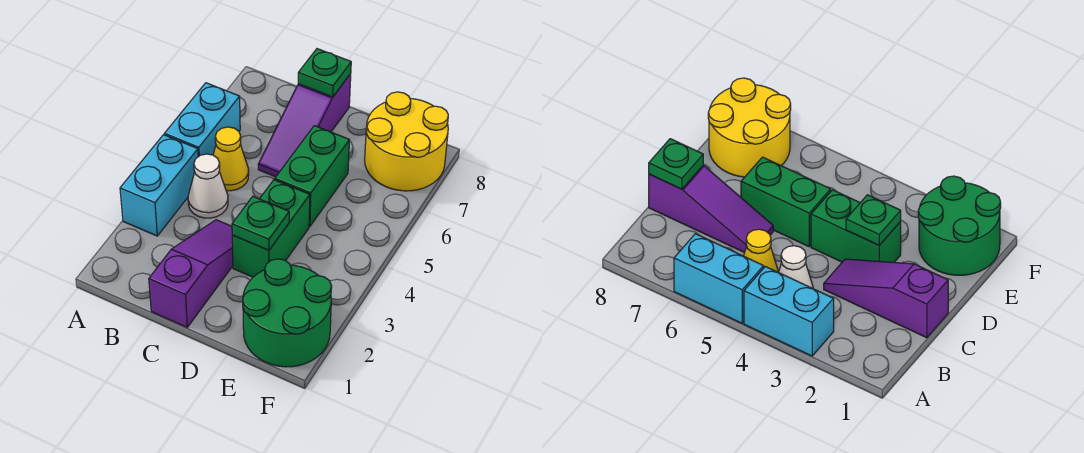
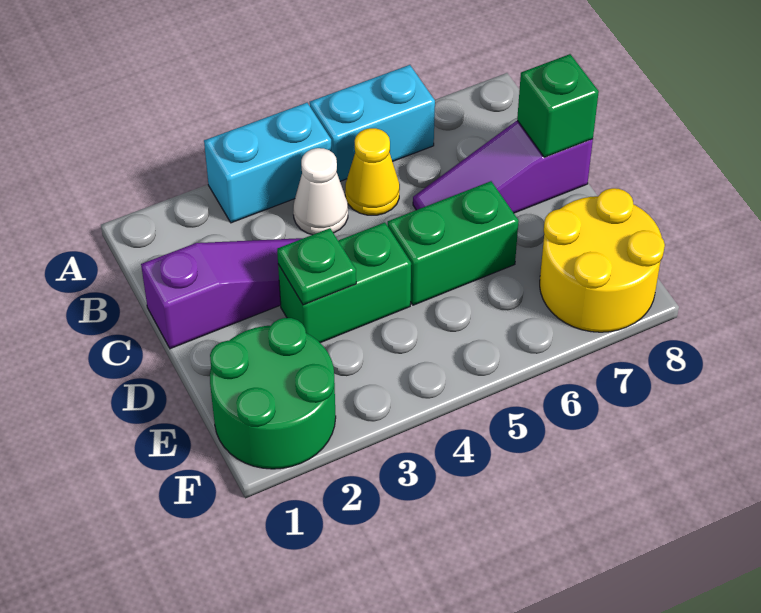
green plate C8 level 2 -> green brick C8 level 2

